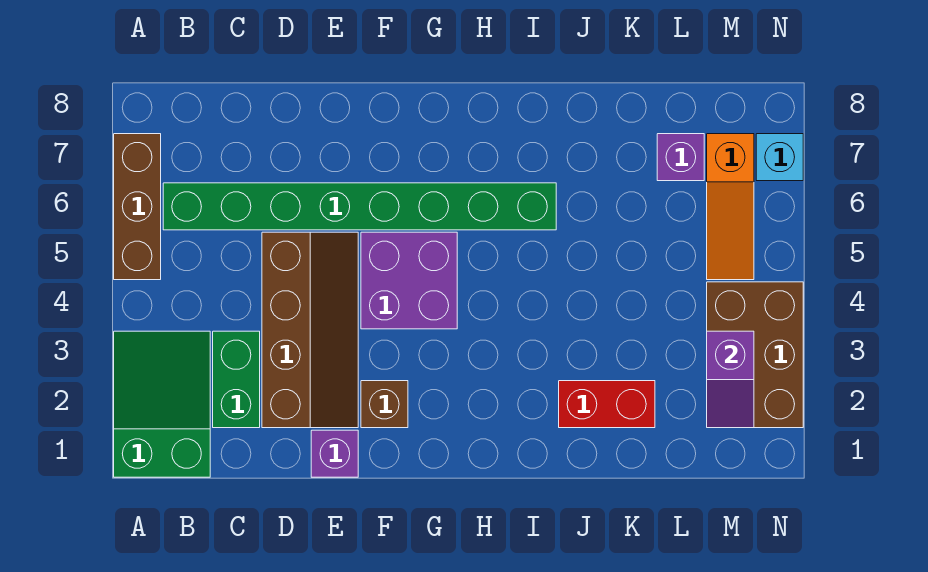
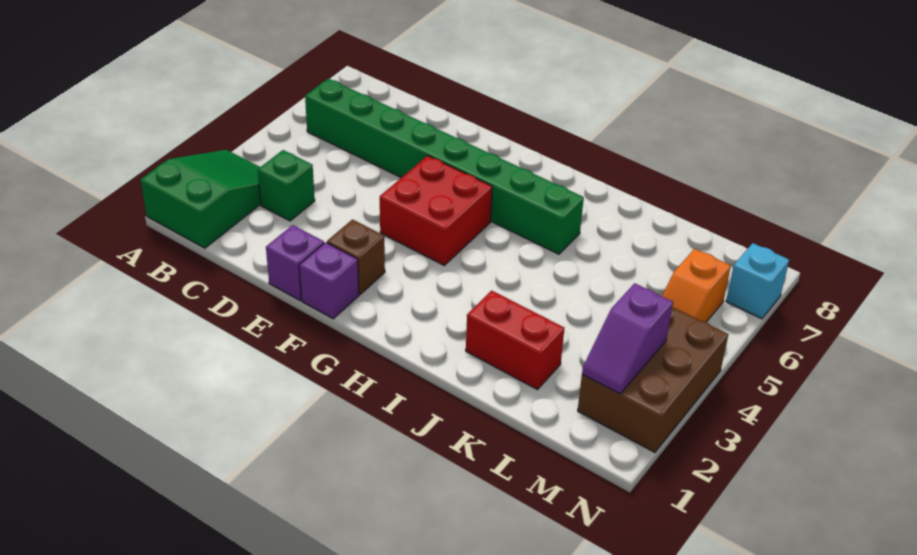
brown brick A5:A7 level 1 -> none
green brick C2:C3 level 1 -> green brick C3 level 1
brown slope D2:E5 level 1 top D -> none
purple brick F4:G5 level 1 -> red brick F4:G5 level 1
purple brick L7 level 1 -> purple brick F1 level 1
orange slope M5:M7 level 1 top 7 -> orange slope M5:M6 level 1 top 6

